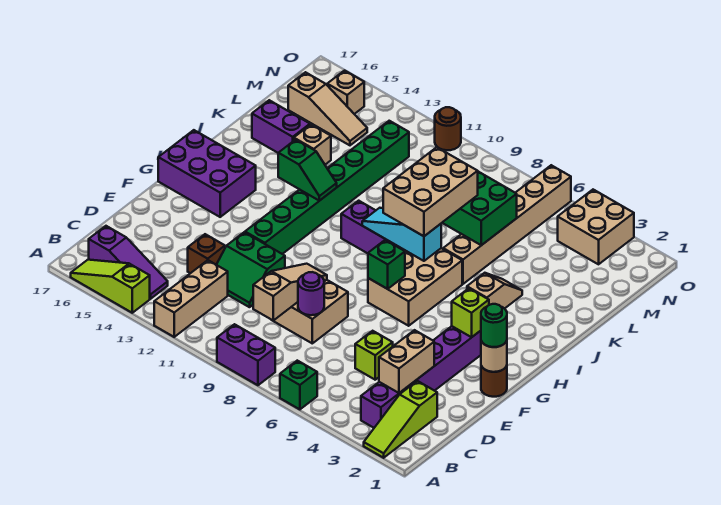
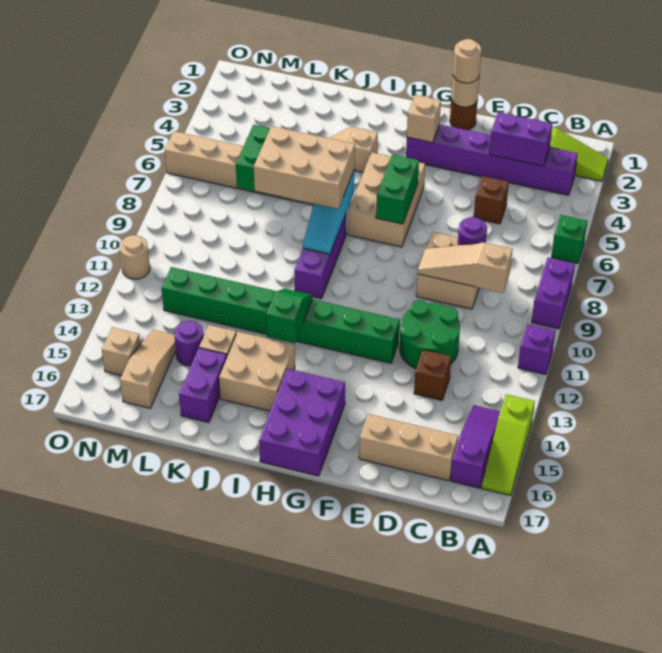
none -> purple brick A11 level 1
tan brick A12:C12 level 1 -> tan brick C16:E16 level 1
tan brick C3:D3 level 2 -> purple brick C3:D3 level 2
lime brick D5 level 1 -> brown brick D5 level 1
green slope D11:E12 level 1 top E -> green round brick D11:E12 level 1
green round brick F1 level 3 -> tan round brick F1 level 3
lime brick G3 level 2 -> tan brick G3 level 2
tan brick G6:I7 level 1 -> tan brick G5:H7 level 1
green brick G7 level 2 -> green brick G6:G7 level 2
none -> purple round brick L14 level 1
tan brick N3:O4 level 1 -> tan brick I14:J15 level 1
brown round brick O11 level 1 -> tan round brick O11 level 1

